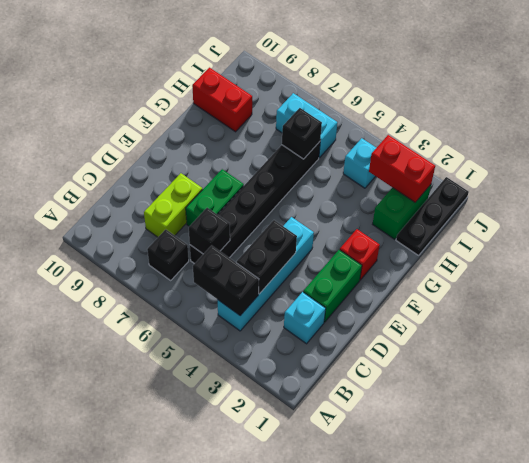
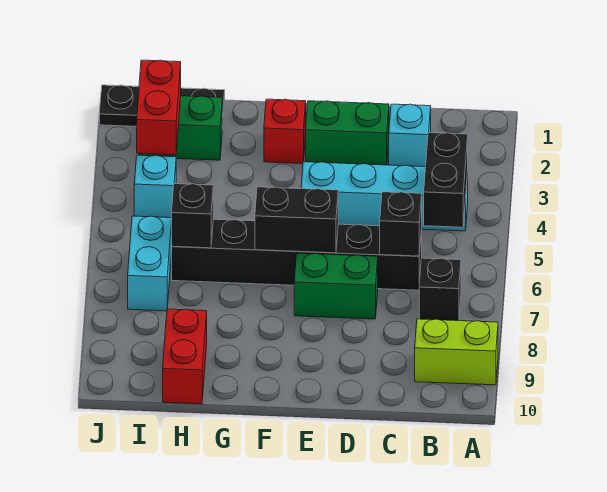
black brick C4:D4 level 2 -> black brick E6:F6 level 2
lime brick C8:D8 level 1 -> lime brick A9:B9 level 1

